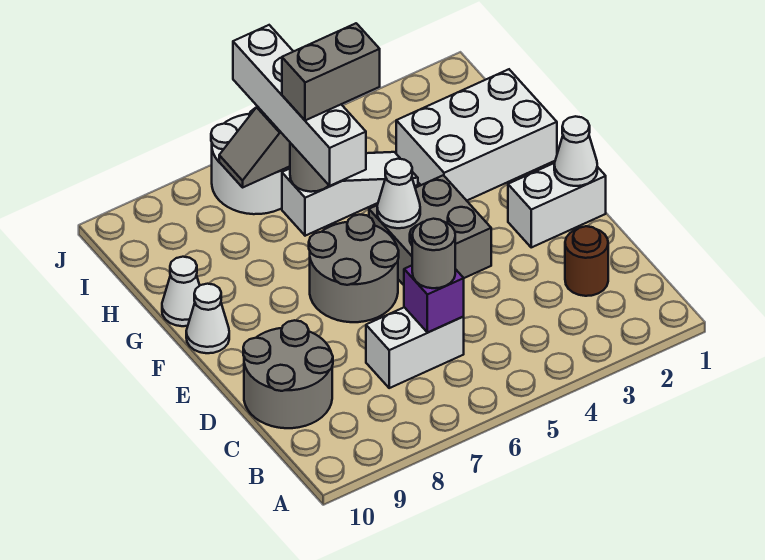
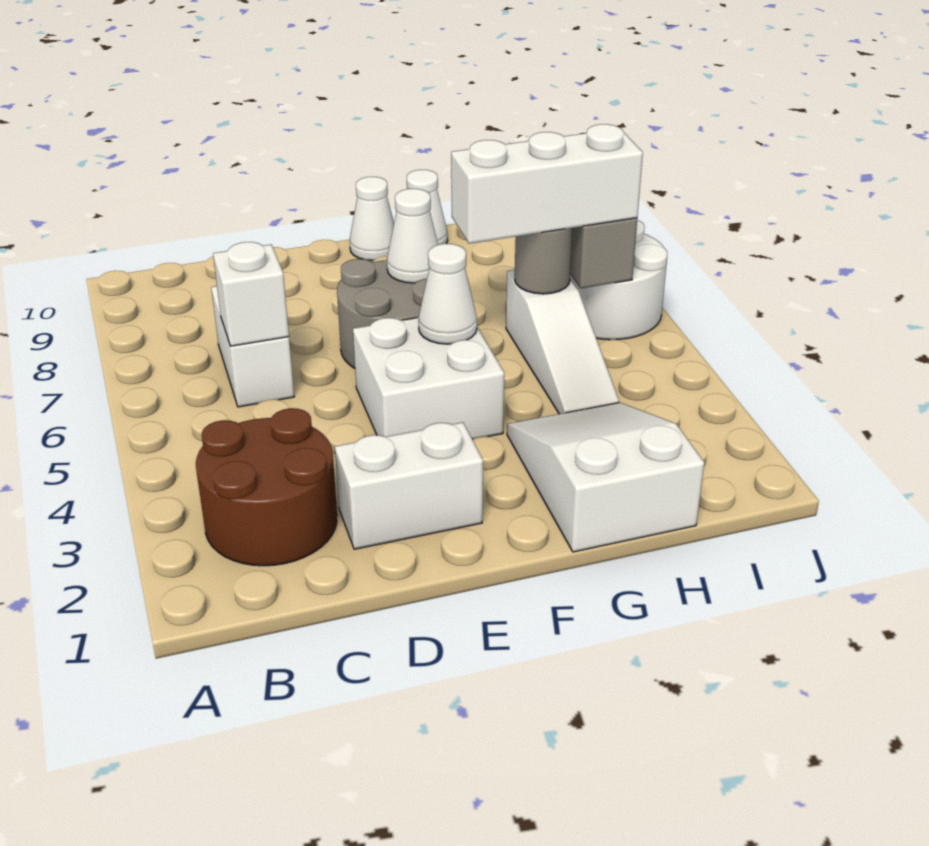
brown round brick C2 level 1 -> brown round brick B2:C3 level 1
purple brick C6 level 2 -> white brick C6 level 2
grey round brick C6 level 3 -> none
grey round brick C9:D10 level 1 -> none
white brick E1:E2 level 1 -> white brick D2:E2 level 1
white cone E1 level 2 -> white cone F7 level 2
grey brick E4:F5 level 1 -> white brick E4:F5 level 1
white brick G1:H3 level 1 -> white slope G1:H3 level 1 top 1
white brick G6:J6 level 3 -> white brick G6:I6 level 3
grey brick H5:H6 level 4 -> none

